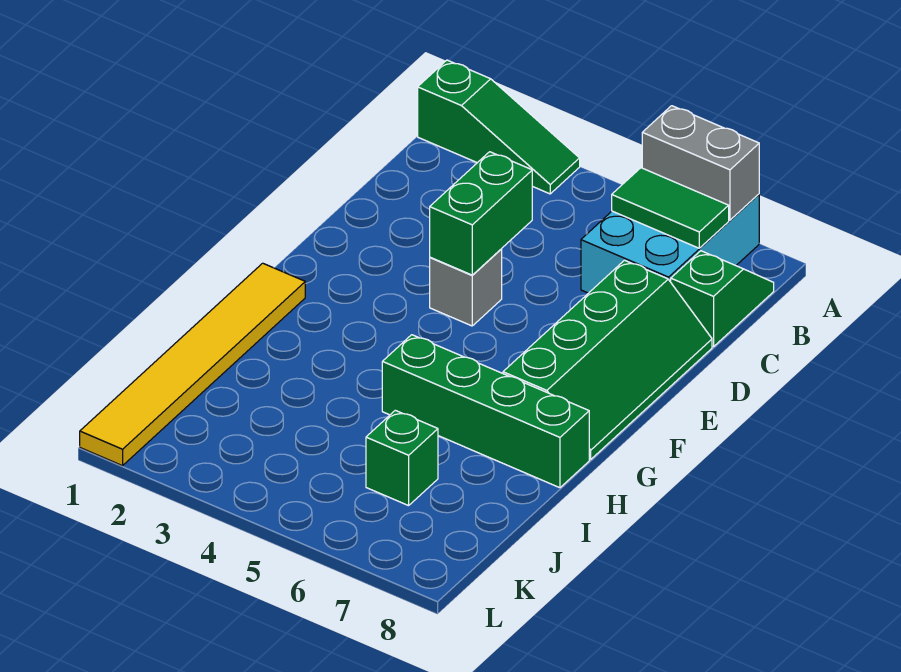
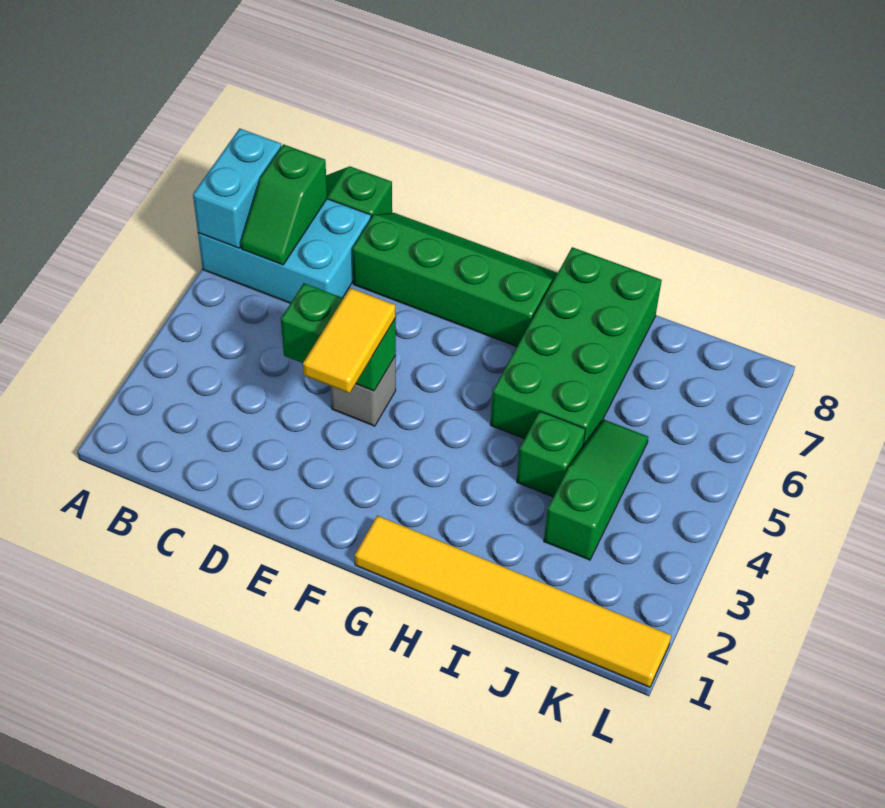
green slope A1:A3 level 1 top 1 -> green slope J3:J5 level 1 top 3
grey brick A6:A7 level 2 -> cyan brick A6:A7 level 2
green tile B6:B7 level 2 -> green slope B6:B7 level 2 top 7
none -> yellow tile E3:E4 level 3
green brick H5:H8 level 1 -> green brick H5:I8 level 1
green brick J6 level 1 -> green brick I4 level 1

